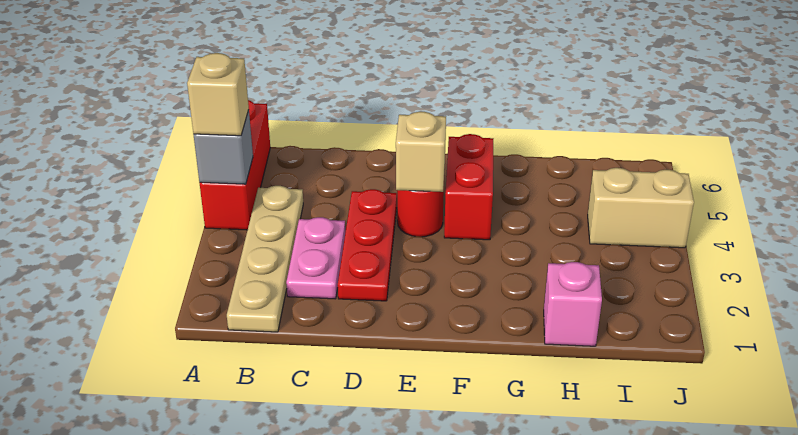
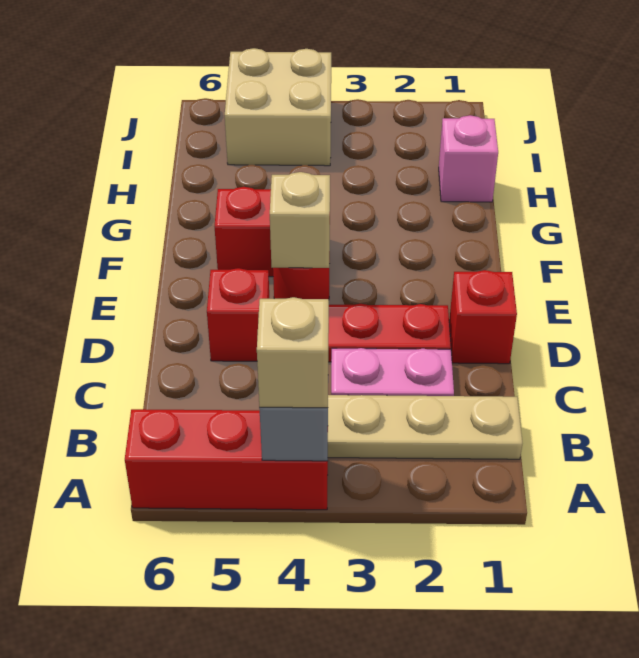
none -> red brick D1 level 1
none -> red brick D5 level 1
tan brick I4:J4 level 1 -> tan brick I4:J5 level 1

